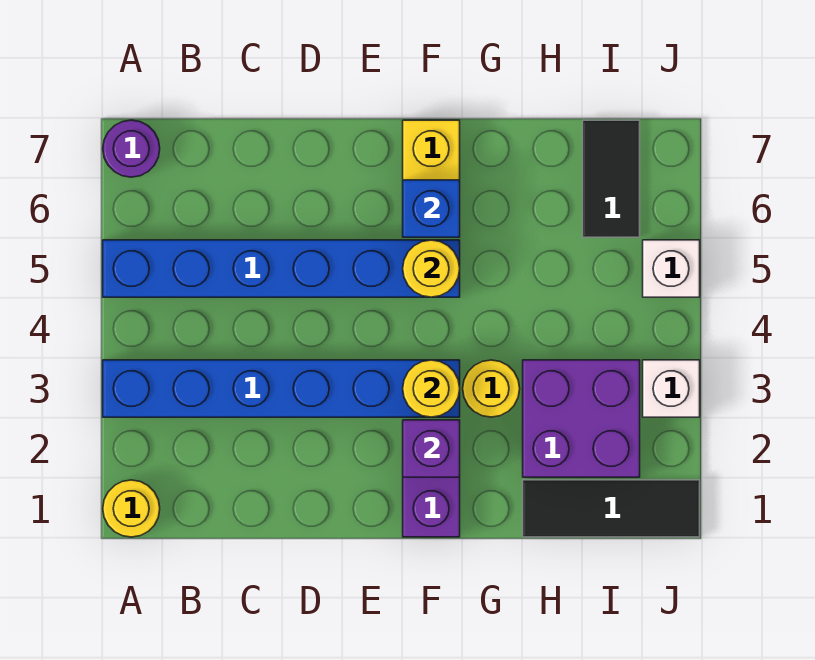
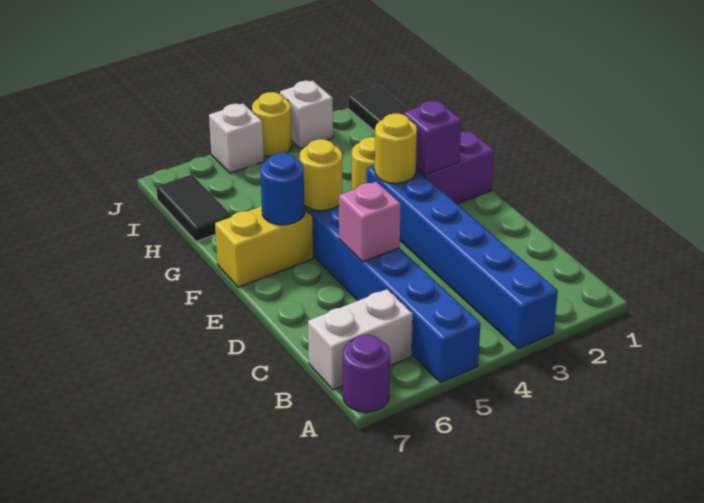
yellow round brick A1 level 1 -> yellow round brick J4 level 1
none -> white brick B6:B7 level 1
none -> pink brick D5 level 2
blue brick F6 level 2 -> blue round brick F6 level 2
purple brick H2:I3 level 1 -> none
black tile I6:I7 level 1 -> black tile H7:I7 level 1

